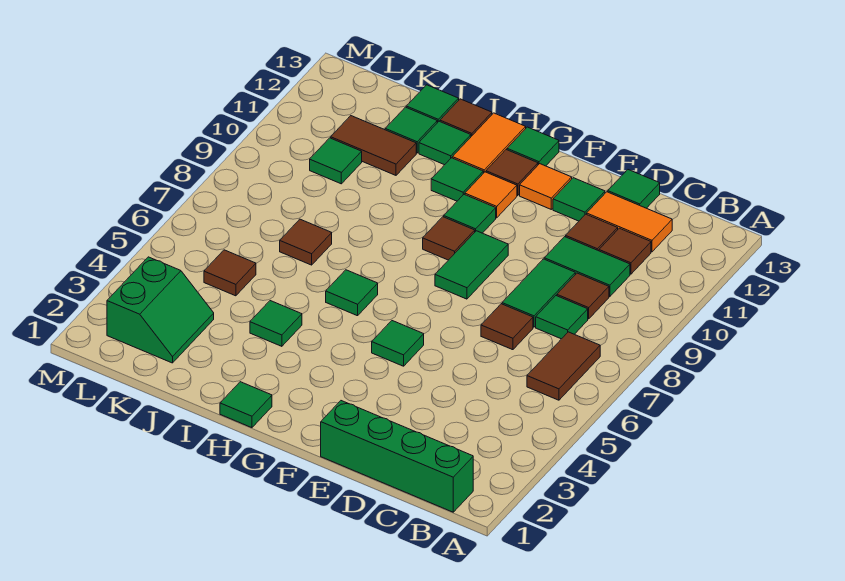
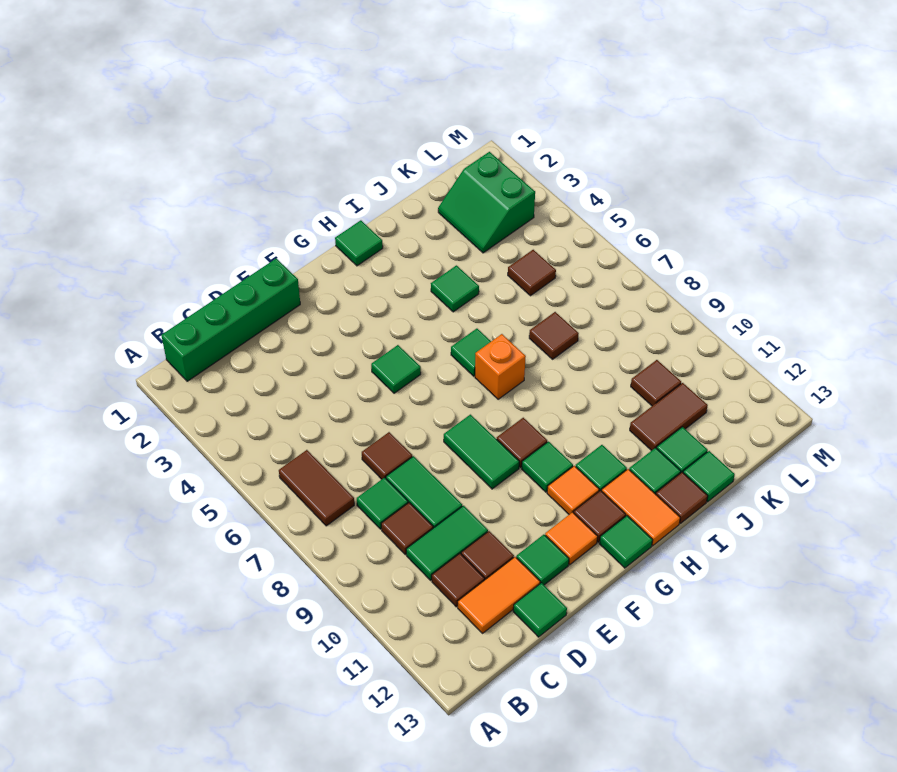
none -> orange brick H7 level 1
green tile K10 level 1 -> brown tile K10 level 1

